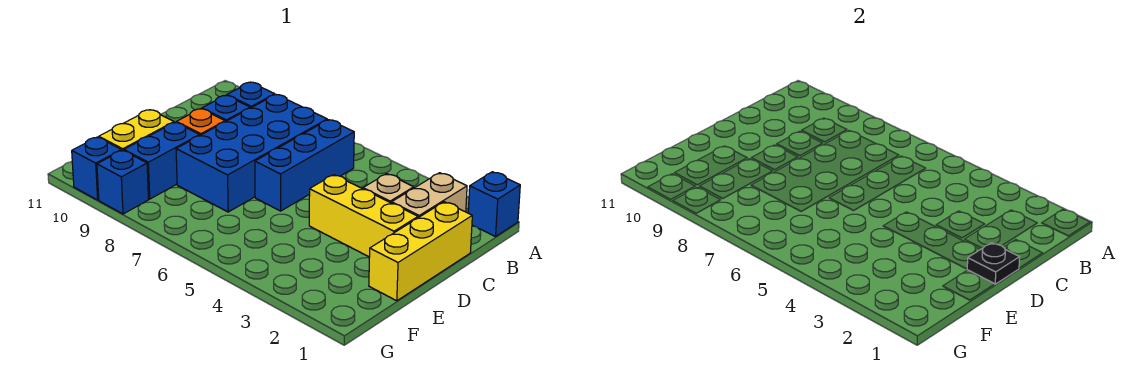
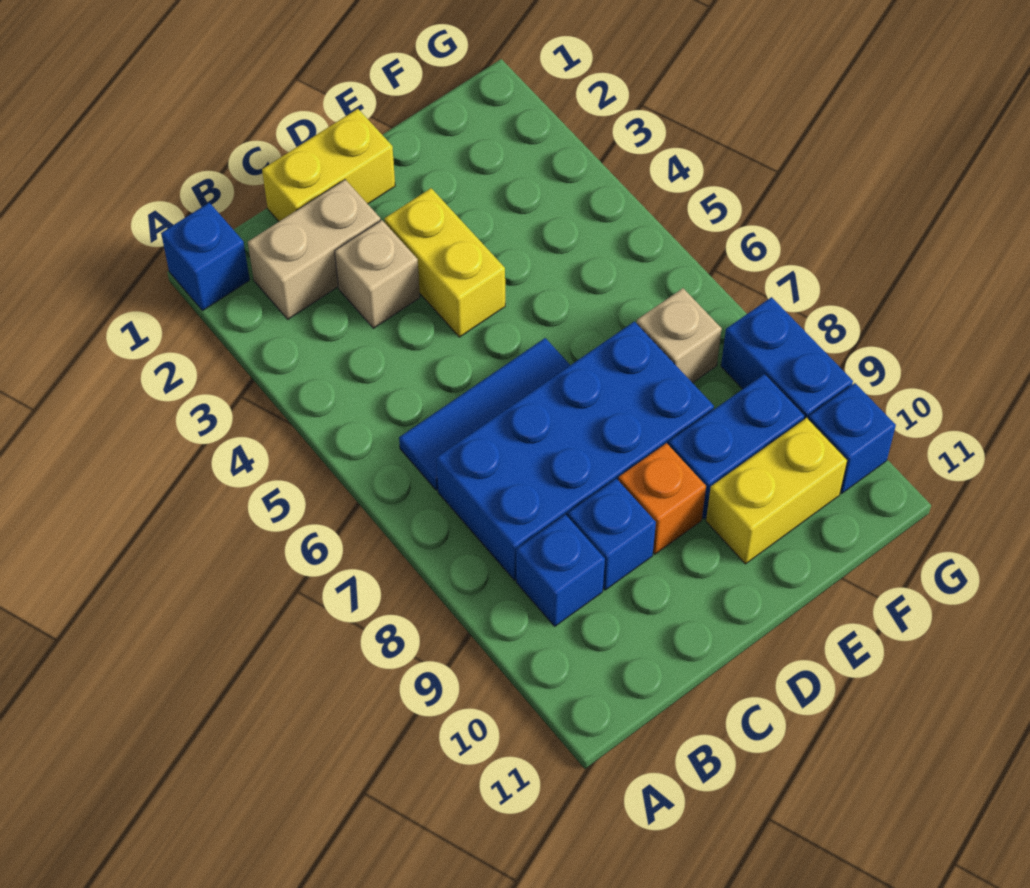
blue brick B6:D6 level 1 -> blue tile B6:D6 level 1
yellow brick C1:E1 level 1 -> yellow brick C1:D1 level 1
black plate D1 level 2 -> none
yellow brick D2:D4 level 1 -> yellow brick D3:D4 level 1
none -> tan brick F7 level 1
blue brick G9 level 1 -> blue brick G8:G9 level 1

